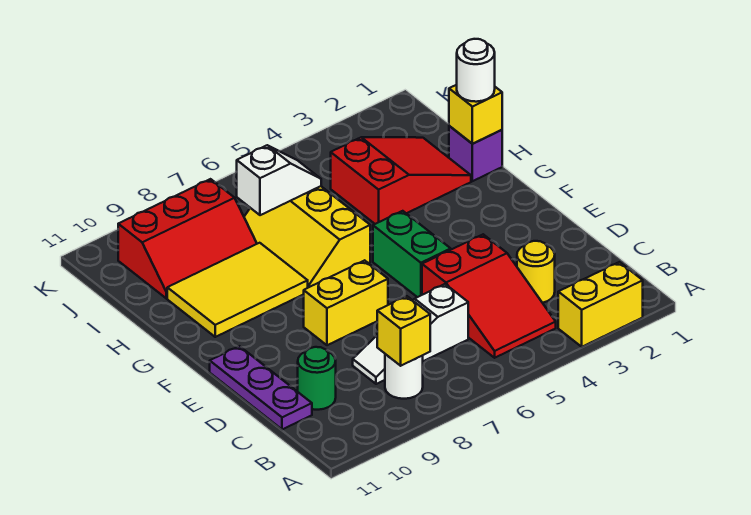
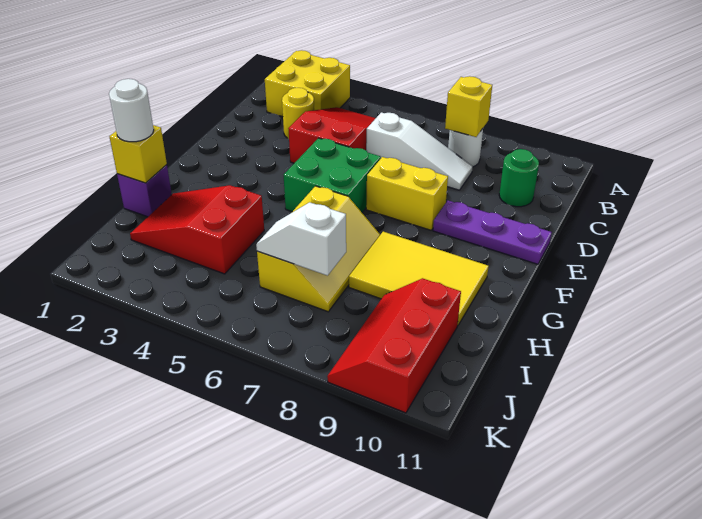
yellow brick A2:A3 level 1 -> yellow brick A2:B3 level 1
purple plate C11:E11 level 1 -> purple plate E9:E11 level 1
green brick E5:F5 level 1 -> green brick E5:F6 level 1
red slope I8:J10 level 1 top J -> red slope I9:K10 level 1 top 10

